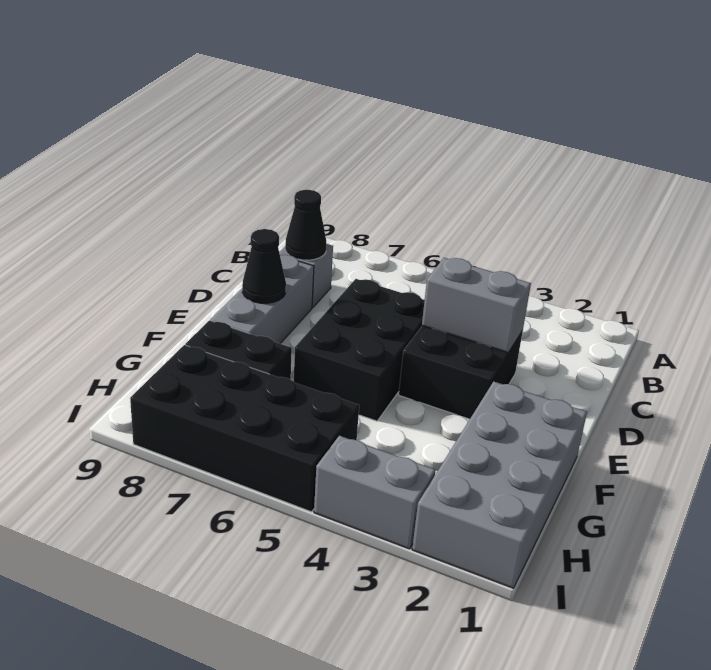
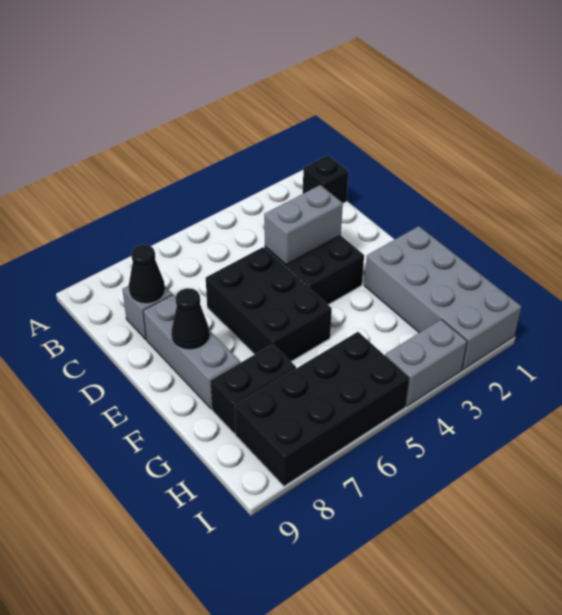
none -> black brick B1 level 1

